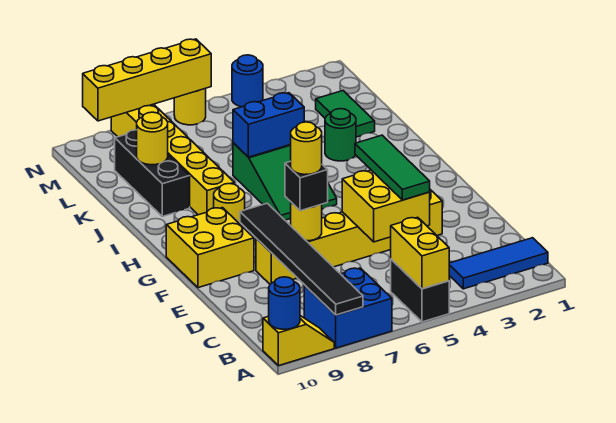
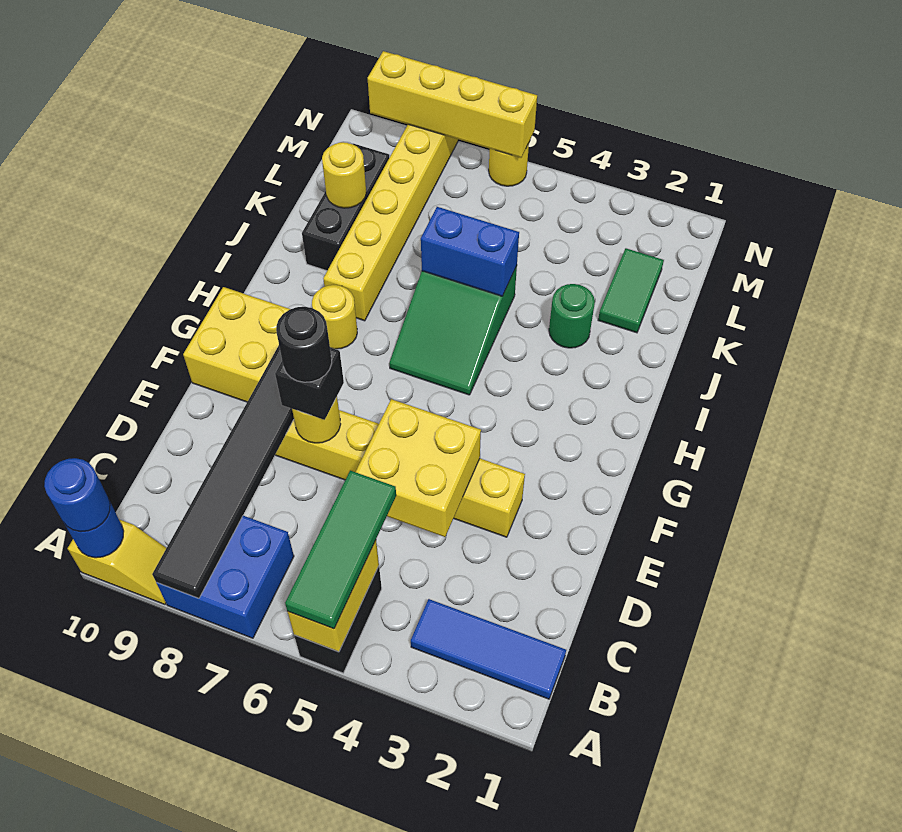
green tile D4:F4 level 3 -> green tile A5:C5 level 3
yellow round brick E7 level 4 -> black round brick E7 level 4
blue round brick N4 level 1 -> blue round brick A10 level 3

